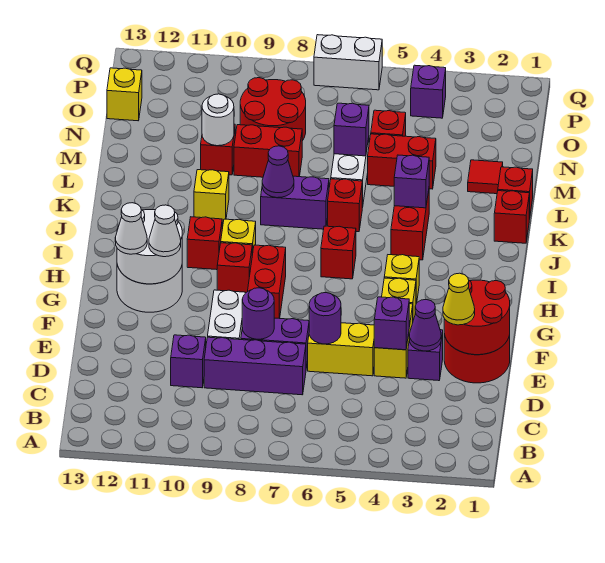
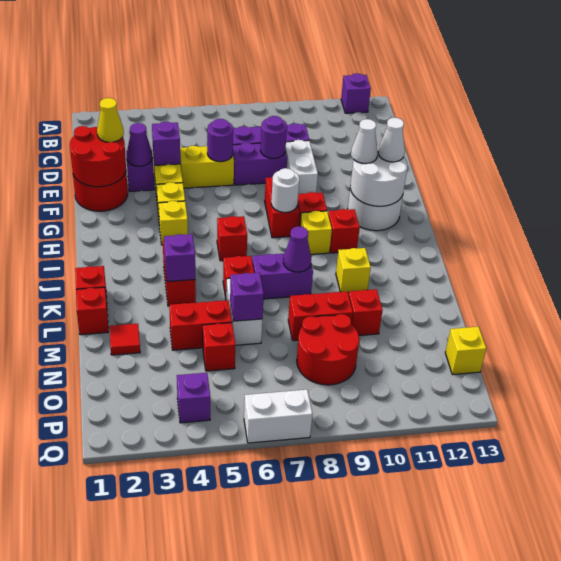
purple brick D10 level 1 -> purple brick A12 level 1
white round brick M10 level 2 -> white round brick H8 level 2

